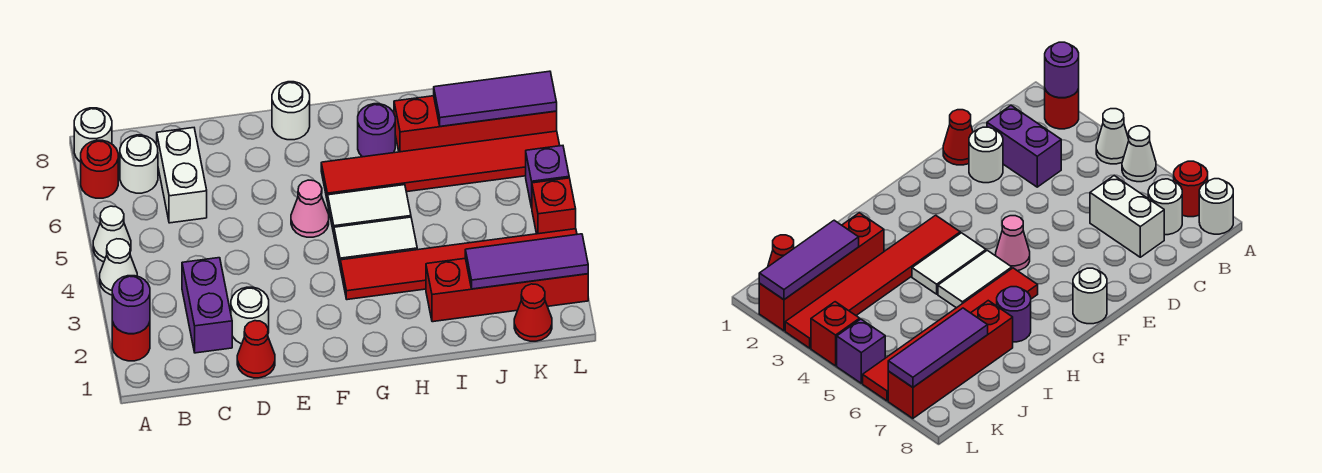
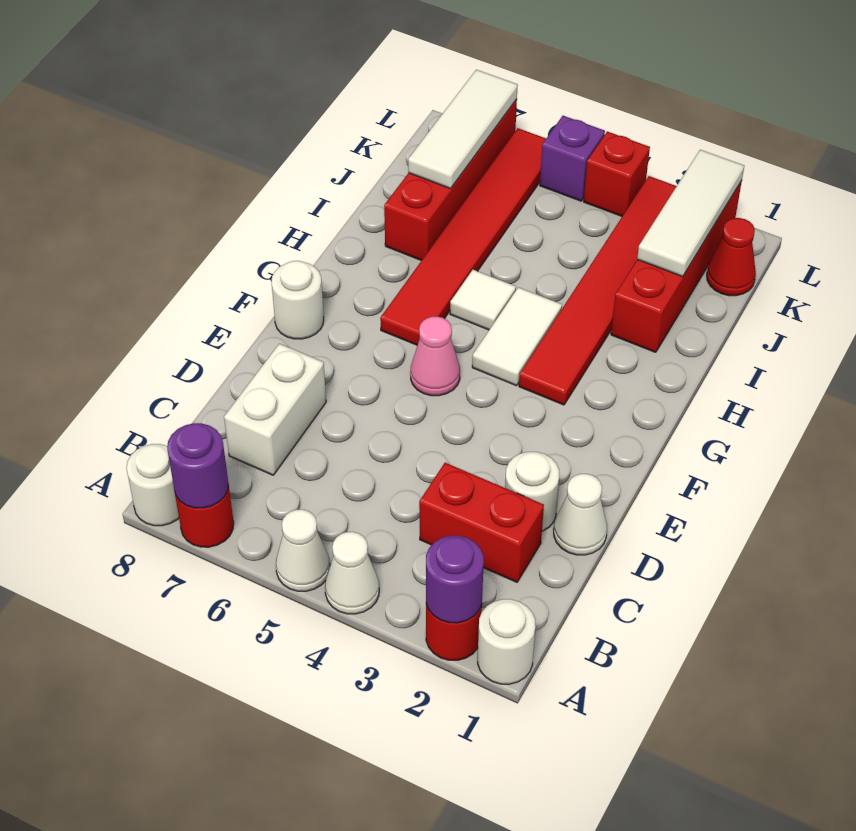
white round brick B7 level 1 -> white round brick A1 level 1
purple brick C2:C3 level 1 -> red brick C2:C3 level 1
white brick C6:C7 level 1 -> white brick C7:D7 level 1
red cone D1 level 1 -> white cone D1 level 1
white tile G5:H5 level 1 -> white tile H5 level 1
purple round brick H7 level 1 -> purple round brick A7 level 2
purple tile J2:L2 level 2 -> white tile J2:L2 level 2
purple tile J7:L7 level 2 -> white tile J7:L7 level 2

